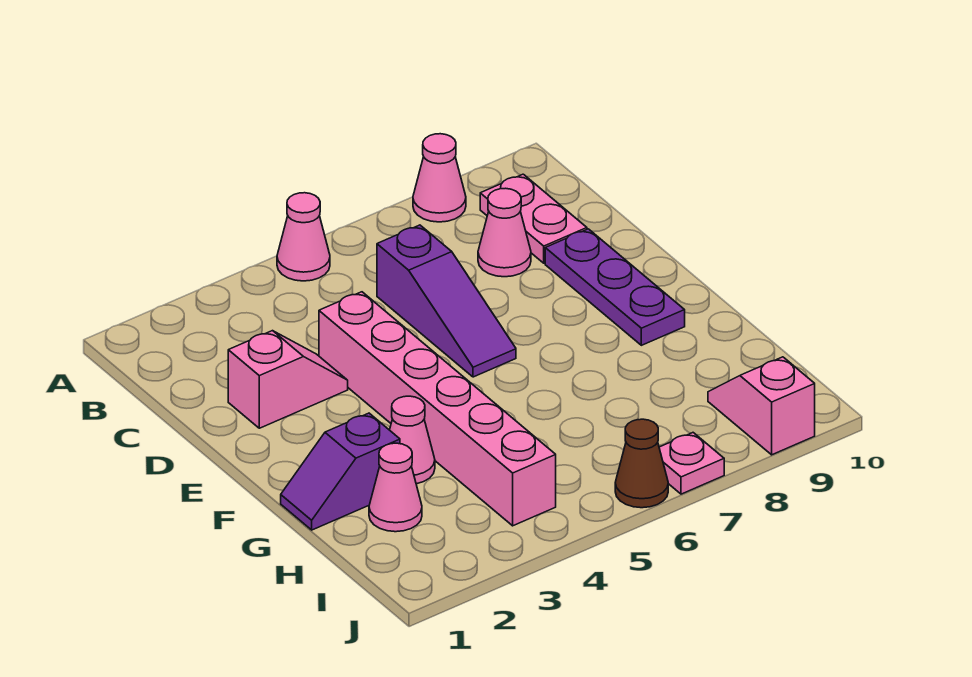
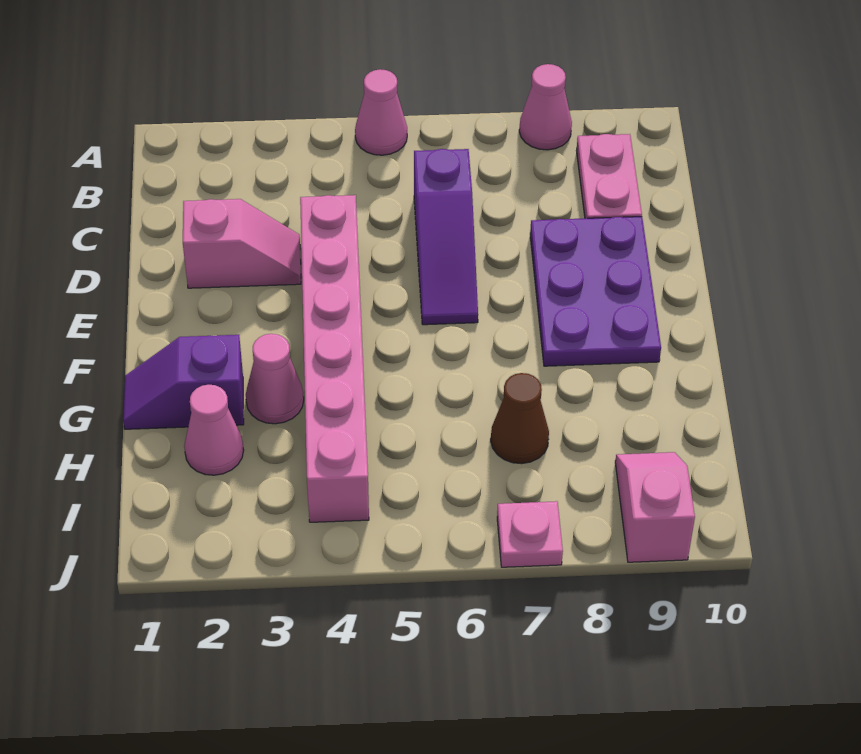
pink cone C8 level 1 -> none
purple plate D9:F9 level 1 -> purple plate D8:F9 level 1
brown cone J6 level 1 -> brown cone H7 level 1

